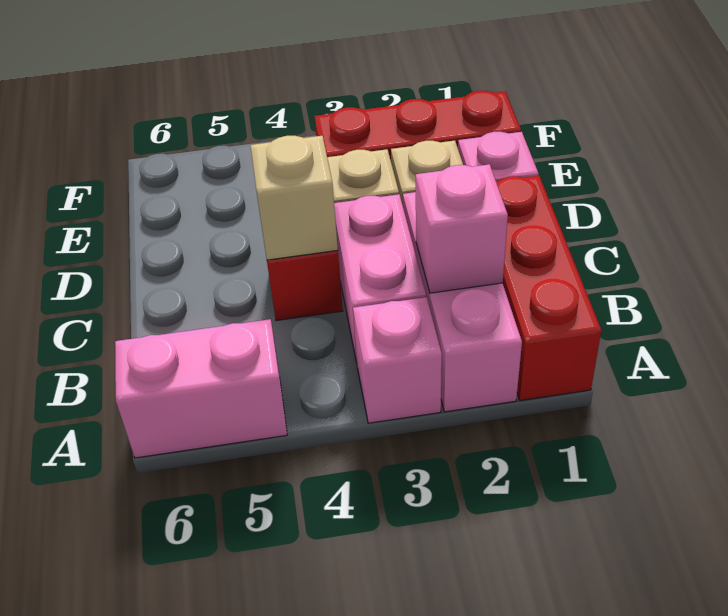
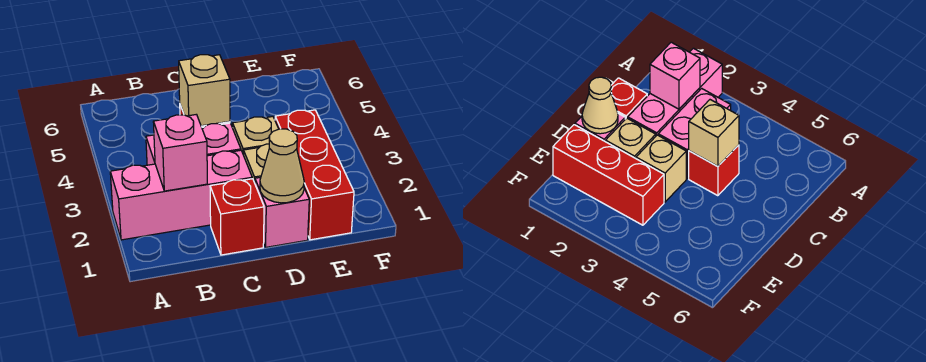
red brick A1:C1 level 1 -> red brick C1 level 1
pink brick A3 level 1 -> none
pink brick A5:A6 level 1 -> none
none -> tan cone D1 level 2

